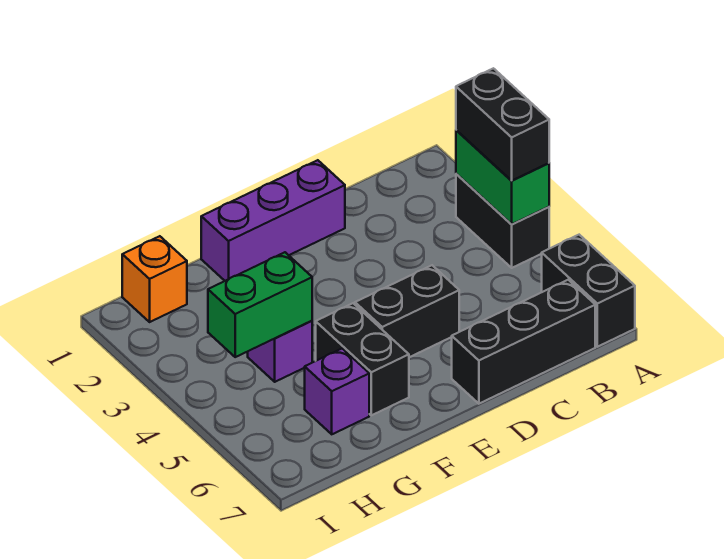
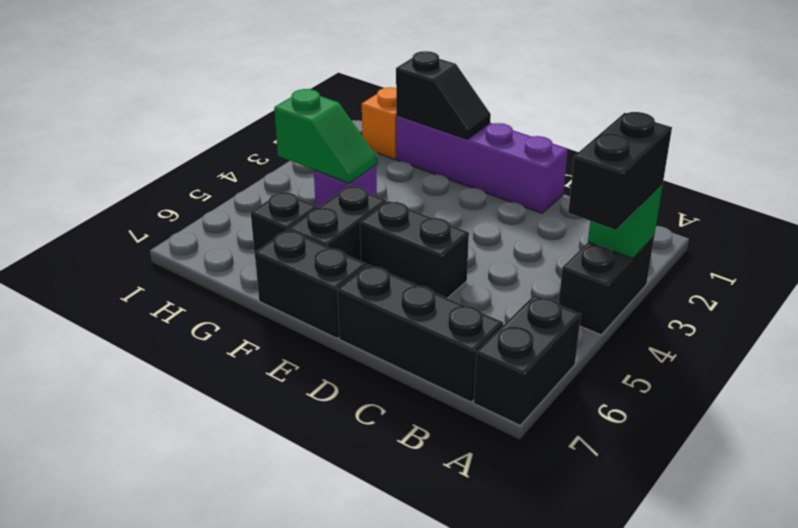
green brick A3:A4 level 2 -> green brick A3 level 2
purple brick D1:F1 level 1 -> purple brick D1:G1 level 1
none -> black brick E7:F7 level 1
none -> black slope F1:G1 level 2 top G
green brick G4:H4 level 2 -> green slope G4:H4 level 2 top H
purple brick G6 level 1 -> black brick G6 level 1

